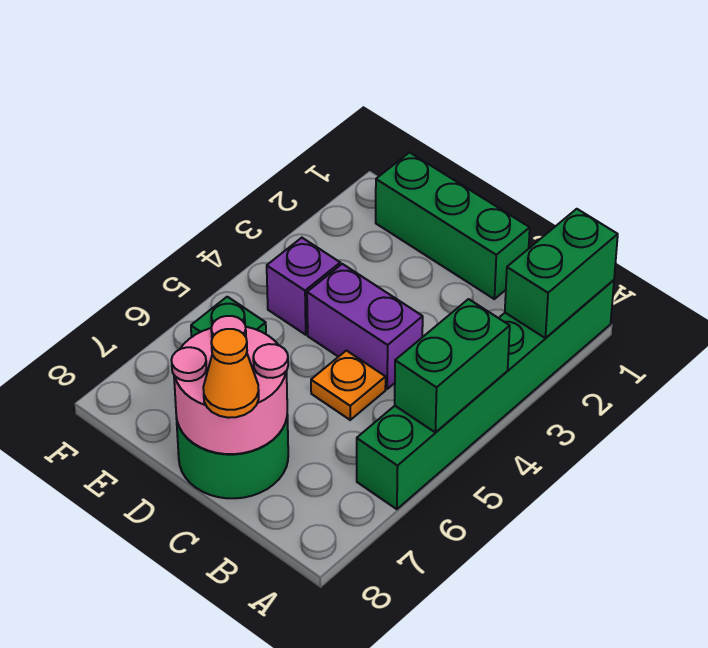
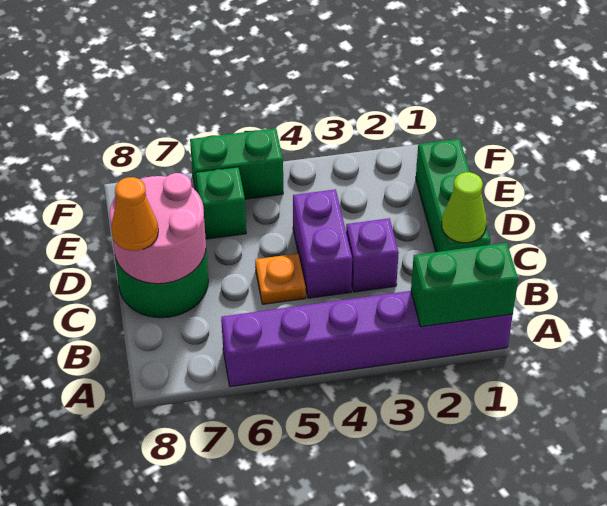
green brick A1:A6 level 1 -> purple brick A1:A6 level 1
green brick A4:A5 level 2 -> green brick F5:F6 level 1
none -> lime cone C1 level 2
purple brick E4 level 1 -> purple brick C3 level 1

